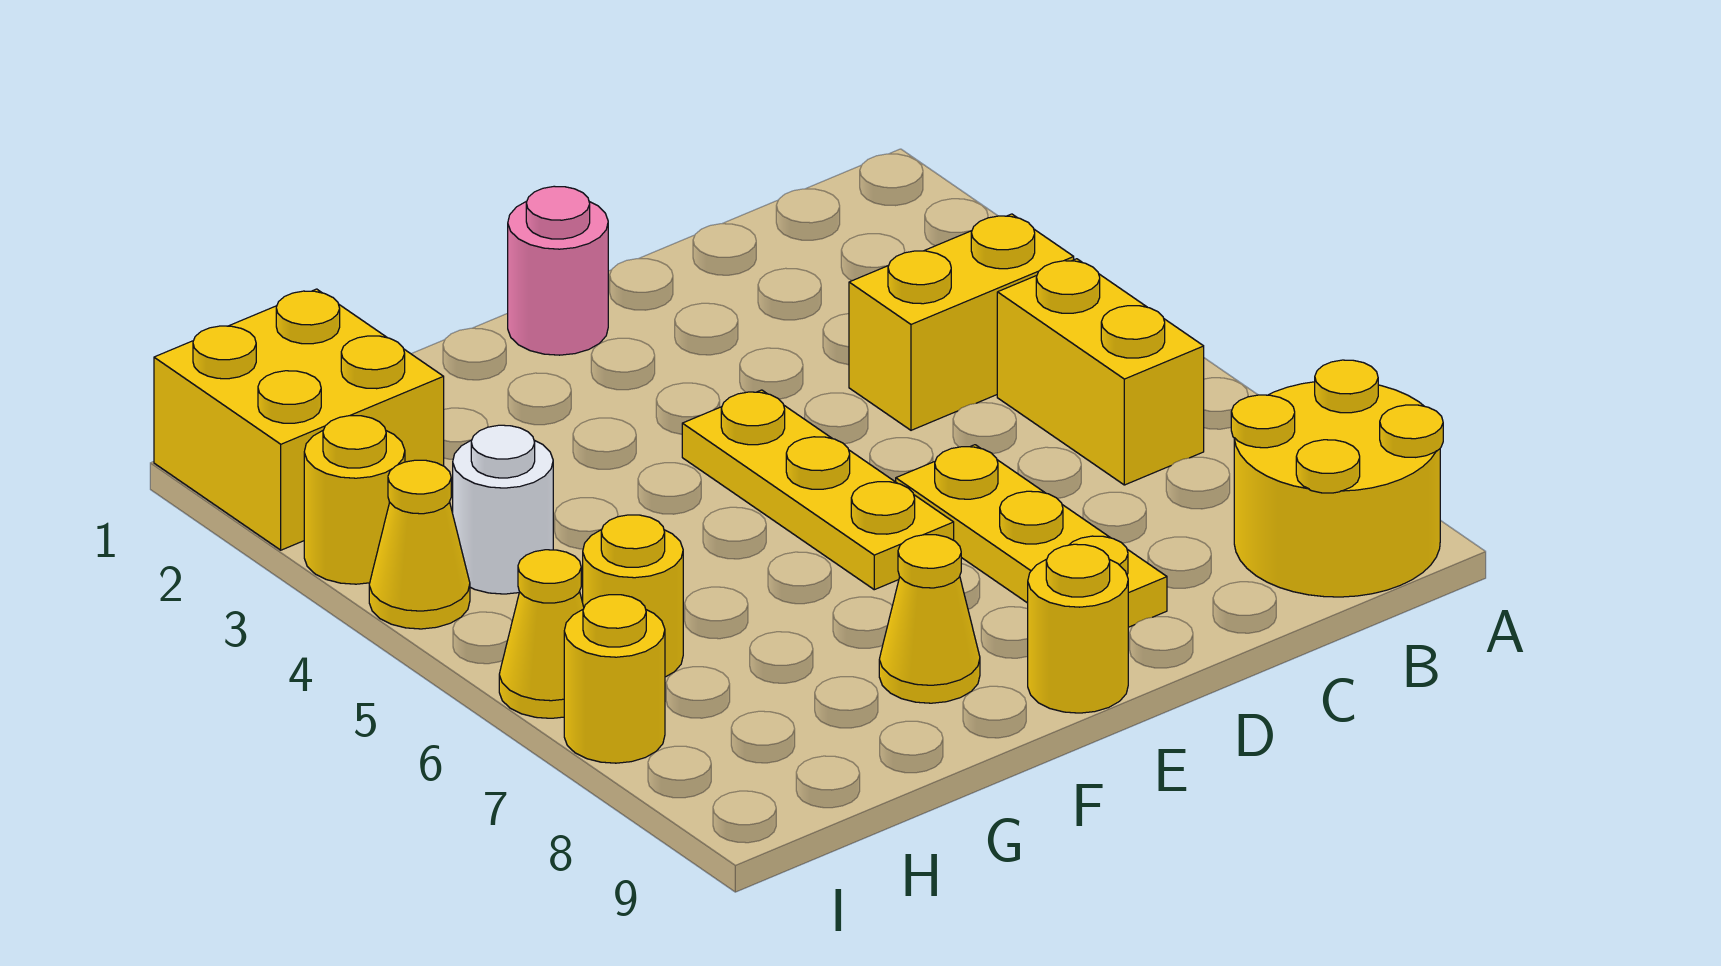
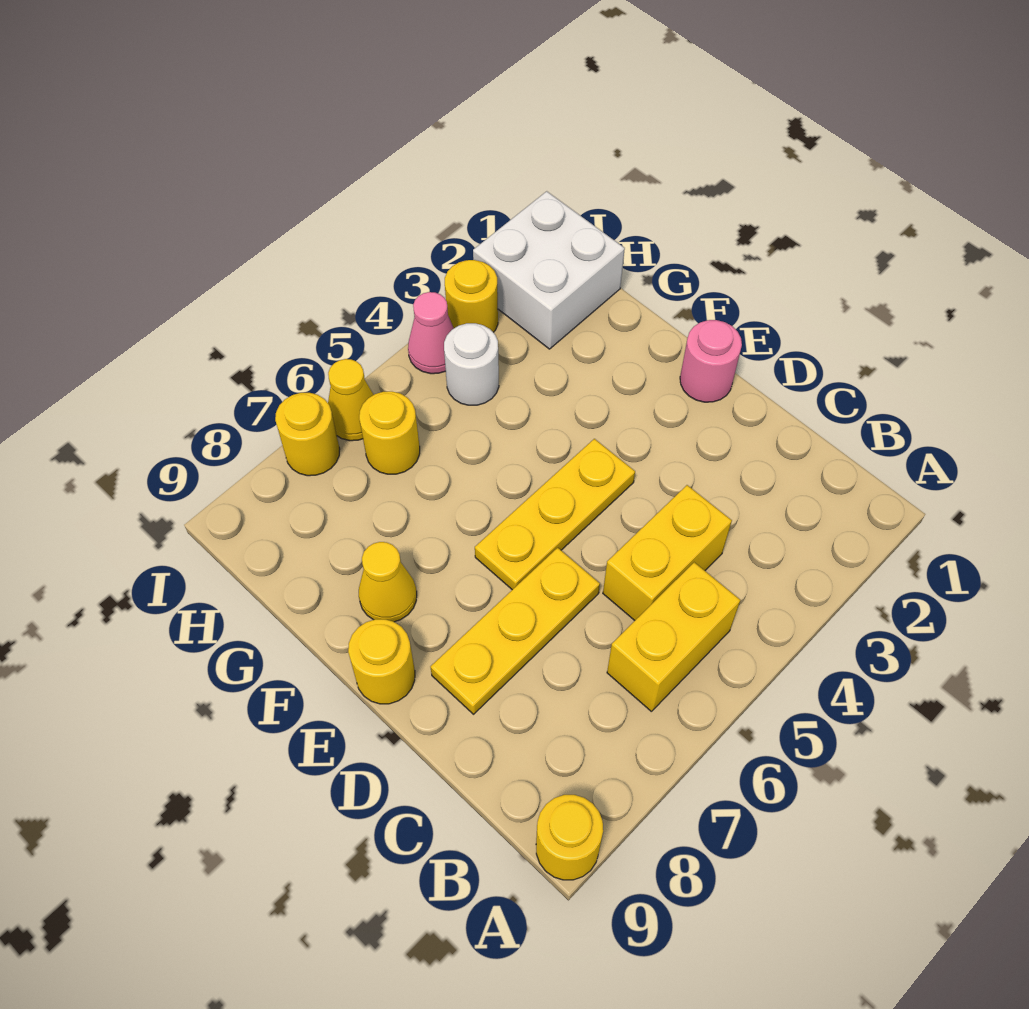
yellow round brick A8:B9 level 1 -> yellow round brick A9 level 1
yellow brick B4:C4 level 1 -> yellow brick C4:C5 level 1
yellow brick H1:I2 level 1 -> white brick H1:I2 level 1
yellow cone I4 level 1 -> pink cone I4 level 1

